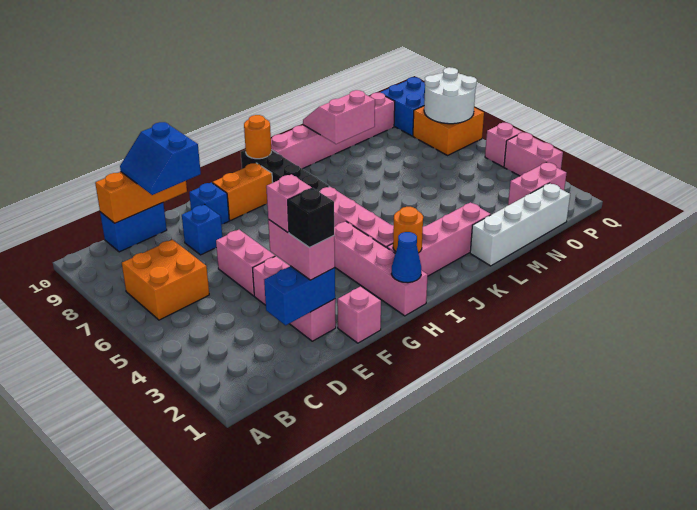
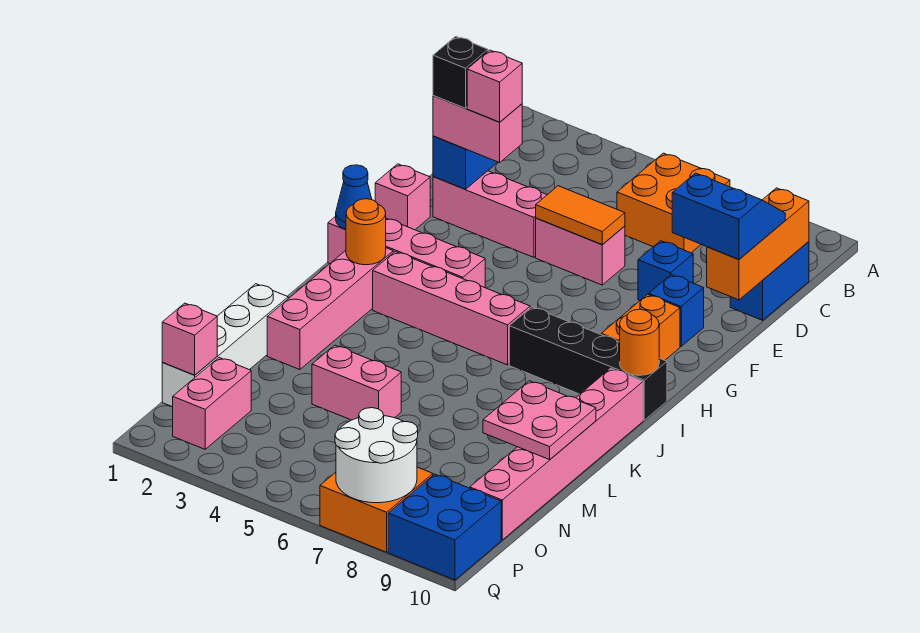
none -> orange tile E5:E6 level 2
pink slope L9:M10 level 2 top 9 -> pink plate L9:M10 level 2
pink brick Q3:Q4 level 1 -> pink brick M4:M5 level 1
pink brick Q5 level 1 -> pink brick O1 level 2

